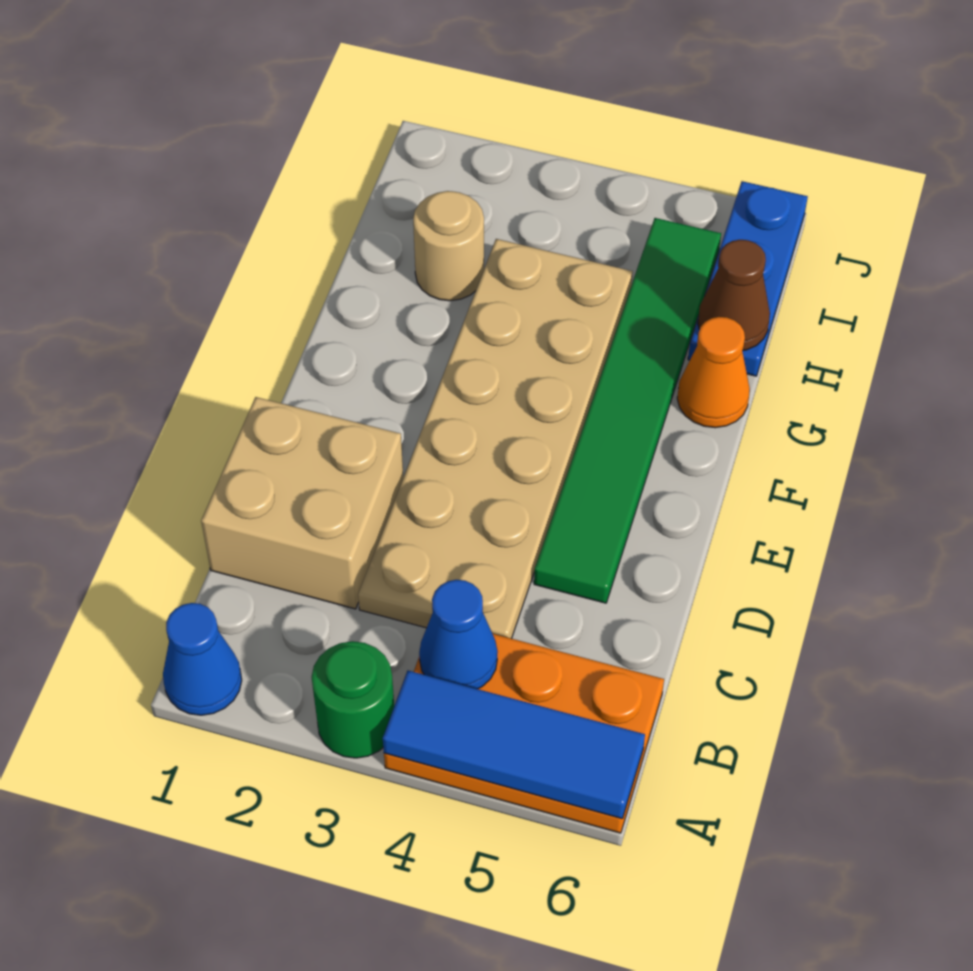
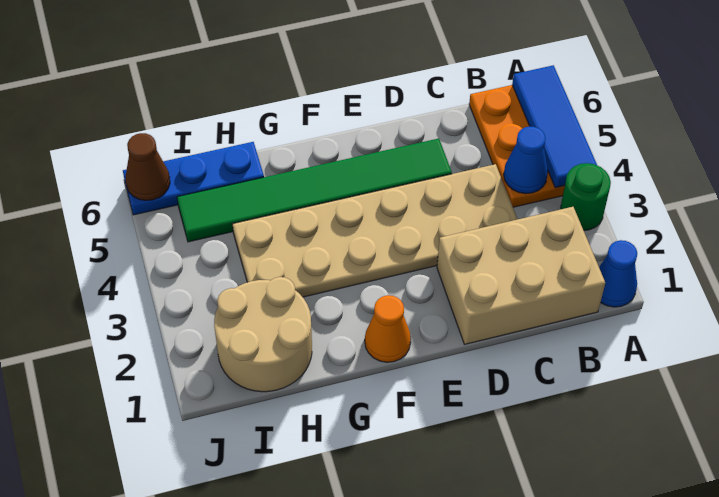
tan brick C1:D2 level 1 -> tan brick B1:D2 level 1
orange cone G6 level 1 -> orange cone F1 level 1
tan round brick H2 level 1 -> tan round brick H1:I2 level 1
brown cone H6 level 2 -> brown cone J6 level 2

